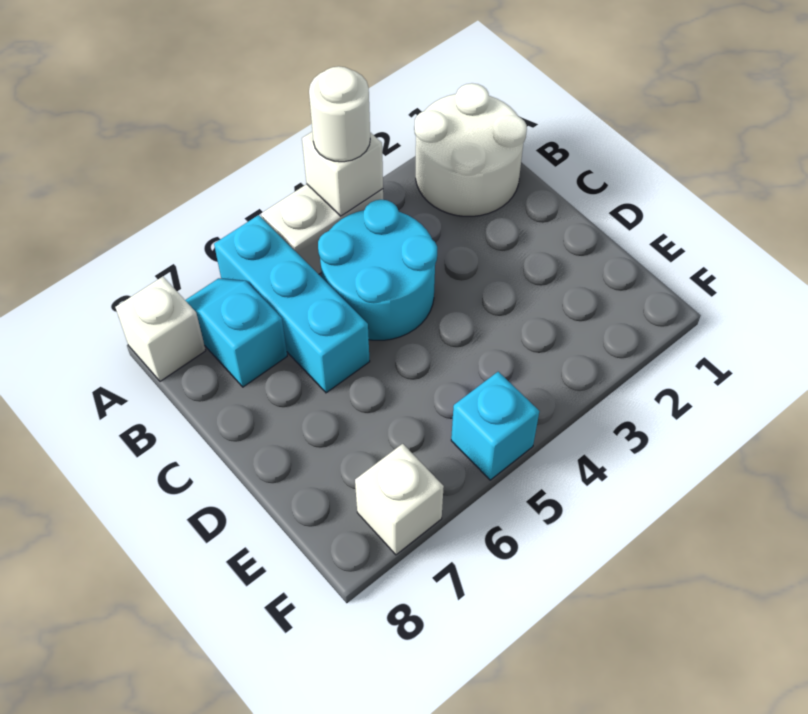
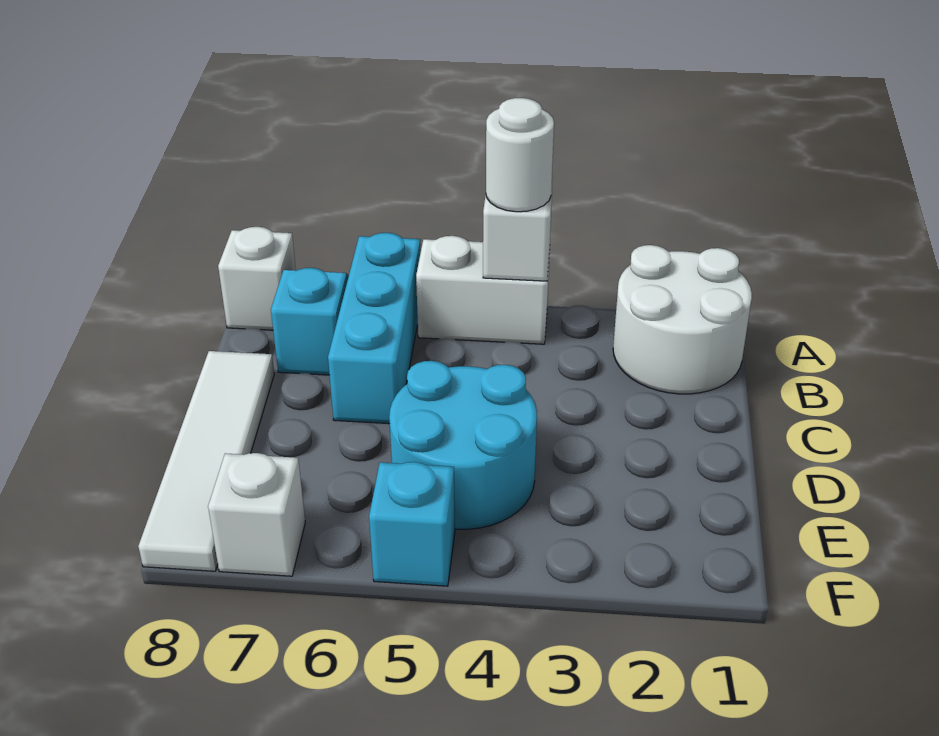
cyan round brick B4:C5 level 1 -> cyan round brick D4:E5 level 1
none -> white tile C8:F8 level 1

